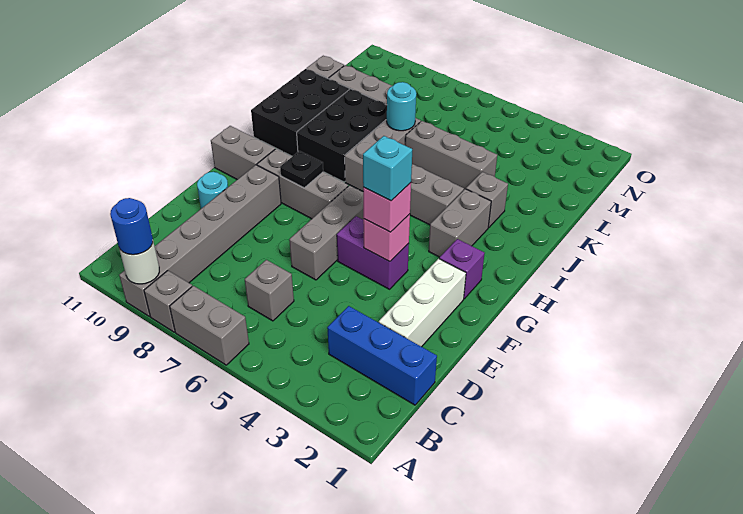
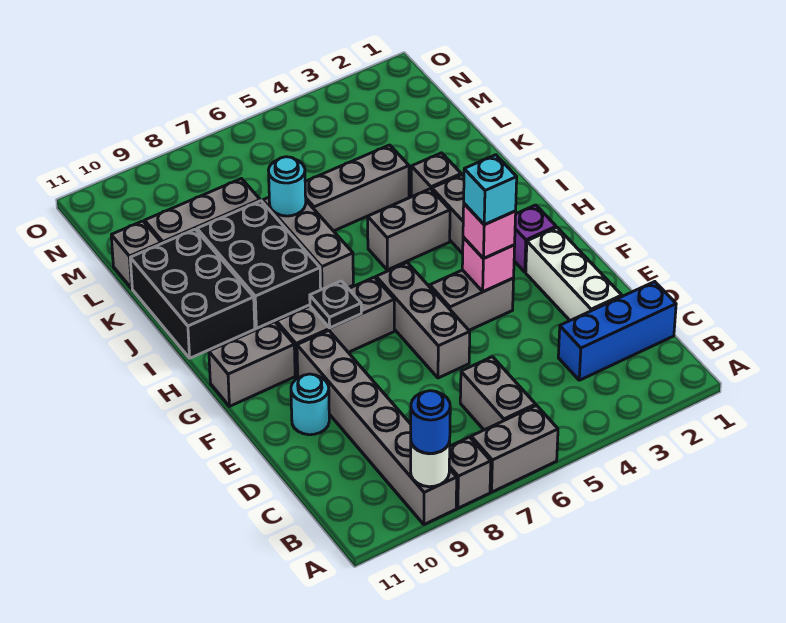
grey brick C6 level 1 -> grey brick B6:C6 level 1
purple brick F4:F5 level 1 -> grey brick F4:F5 level 1

